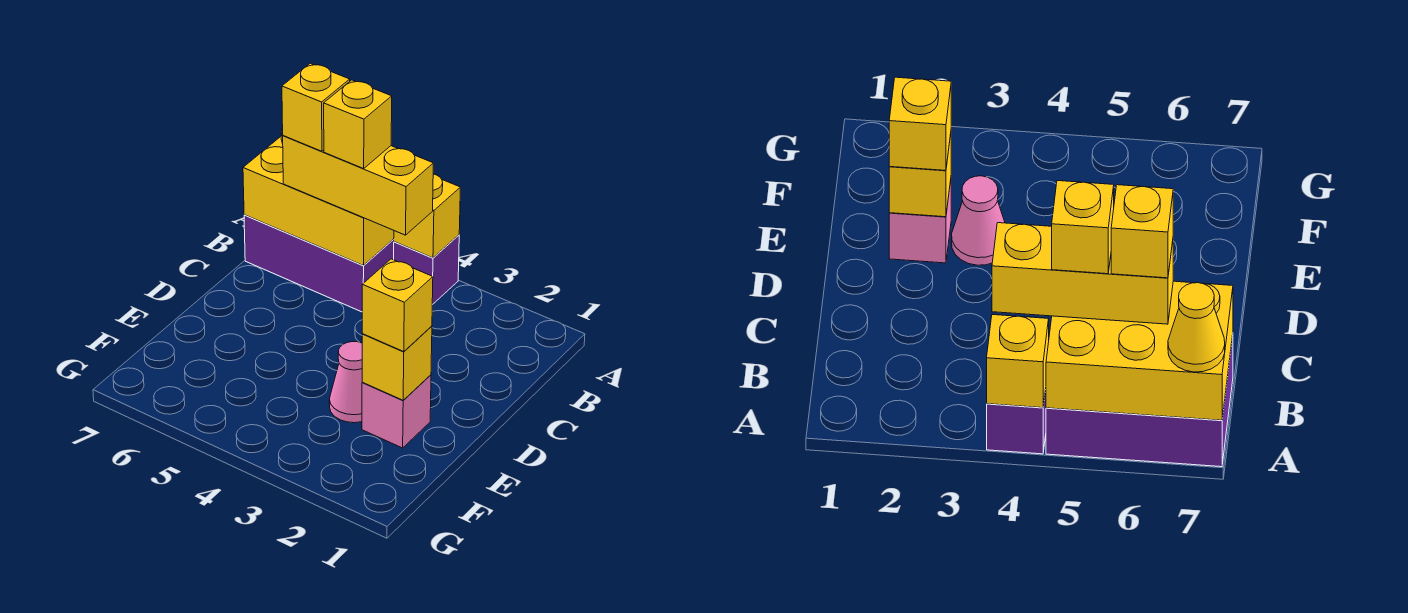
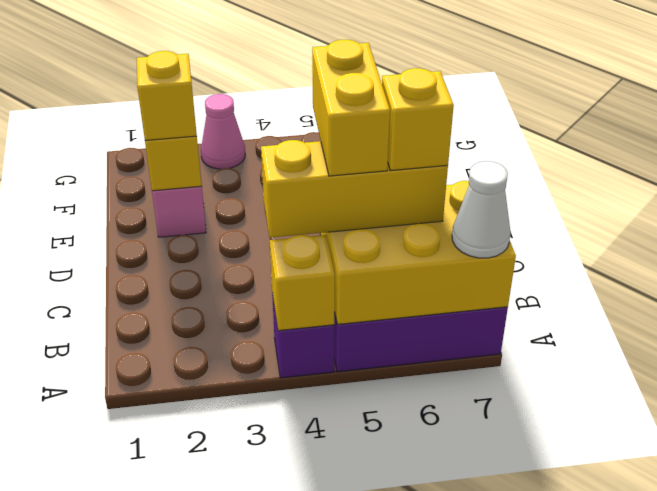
yellow cone A7 level 3 -> white cone A7 level 3
yellow brick B5 level 4 -> yellow brick B5:C5 level 4
pink cone E3 level 1 -> pink cone G3 level 1

